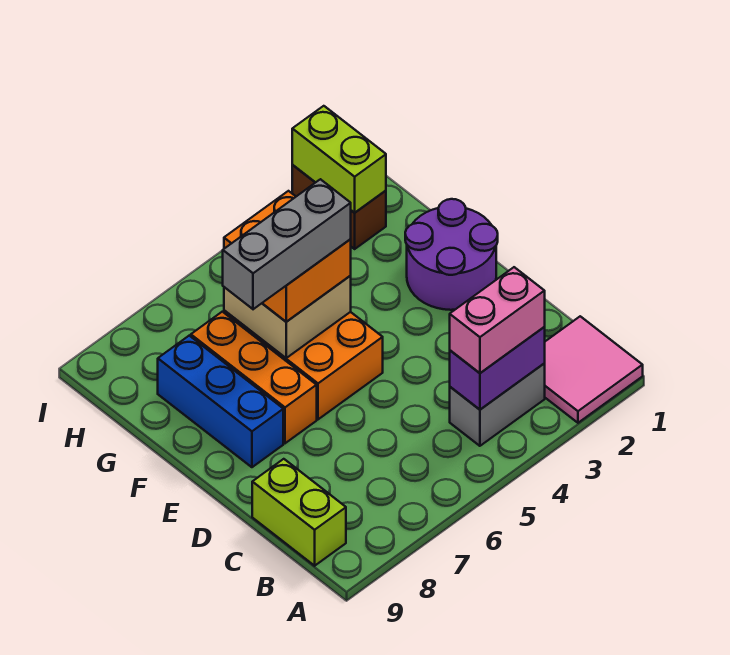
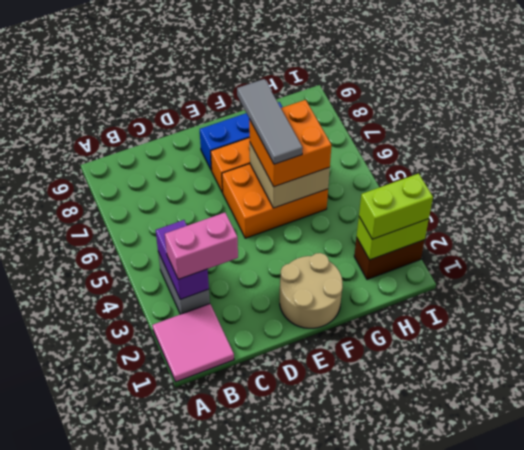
pink brick B3:B4 level 3 -> pink brick B3:C3 level 3
lime brick B9:C9 level 1 -> lime brick H2:I2 level 3
purple round brick E1:F2 level 1 -> tan round brick E1:F2 level 1
grey brick F5:F7 level 4 -> grey tile F5:F7 level 4

